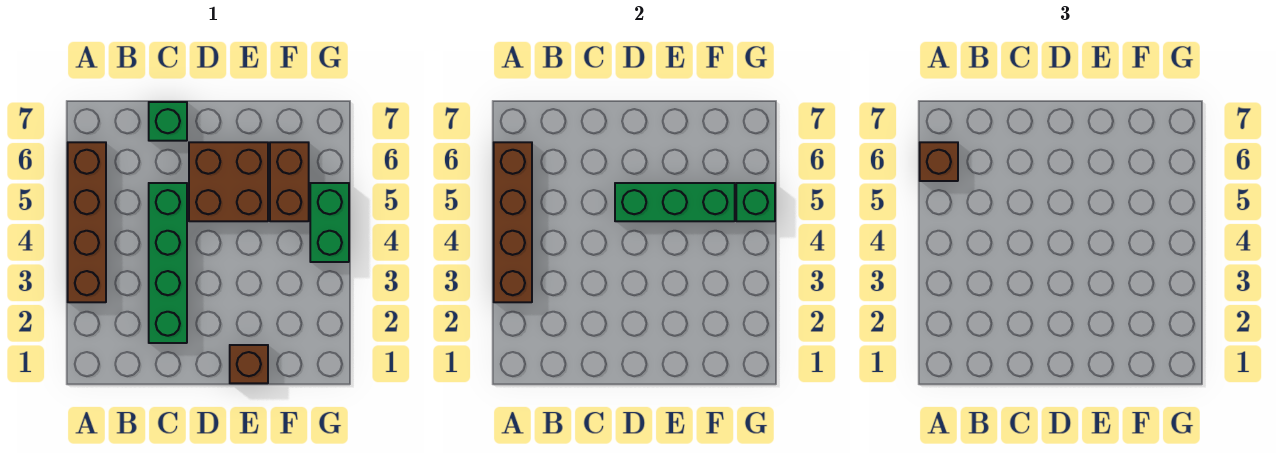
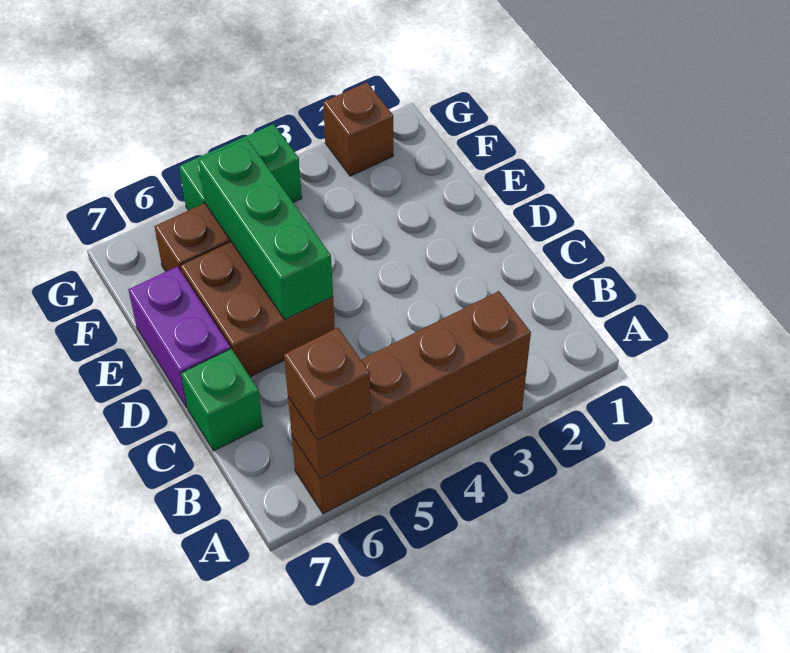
green brick C2:C5 level 1 -> none
none -> purple brick D7:E7 level 1
brown brick E1 level 1 -> brown brick G2 level 1
green brick G5 level 2 -> none

